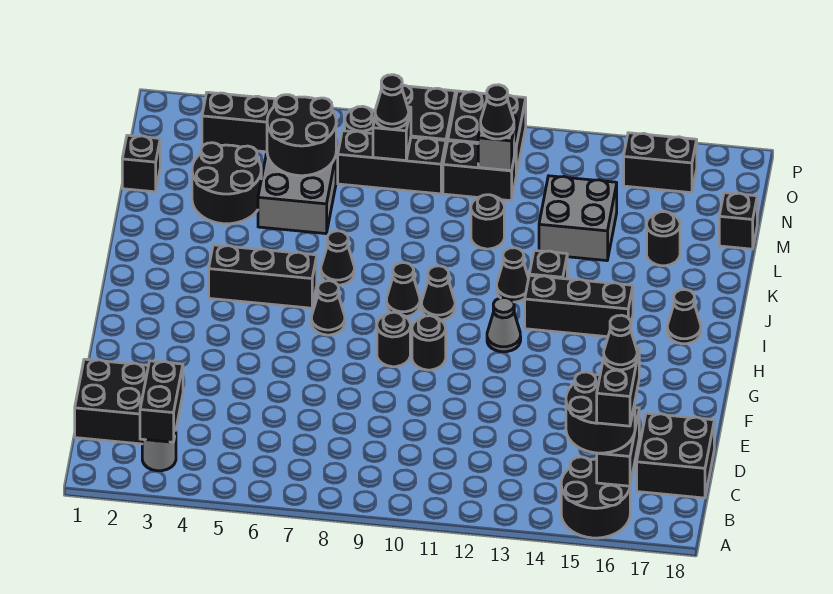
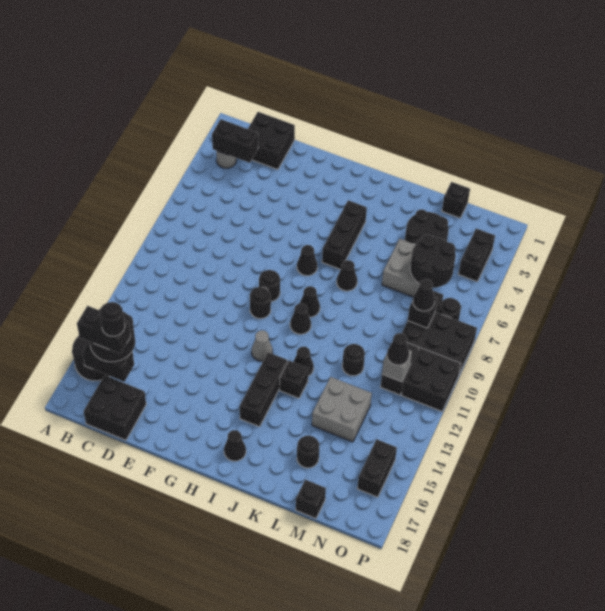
black cone C16 level 5 -> black round brick C16 level 5

